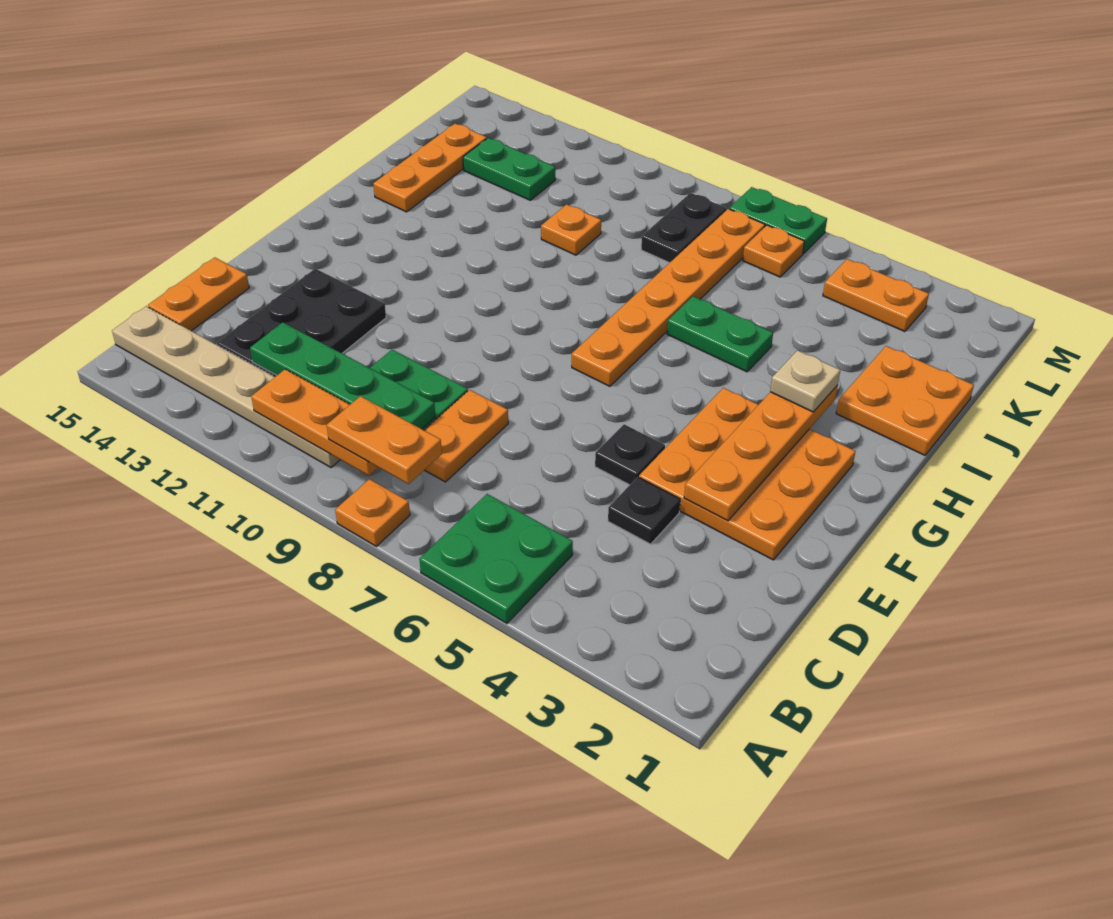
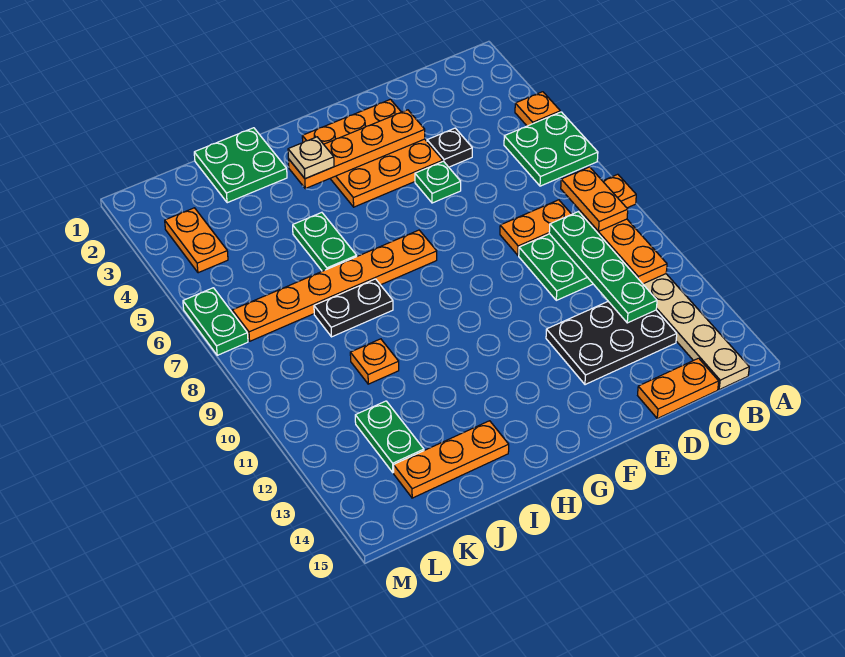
black plate E5 level 1 -> green plate E5 level 1
orange plate I1:J2 level 1 -> green plate I1:J2 level 1
black plate K8:L8 level 1 -> black plate I8:J8 level 1
orange plate L6 level 1 -> orange plate A4 level 1

